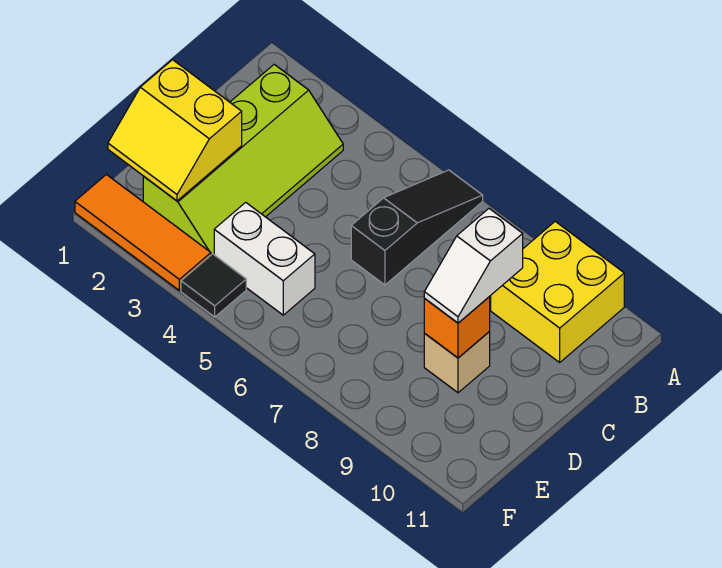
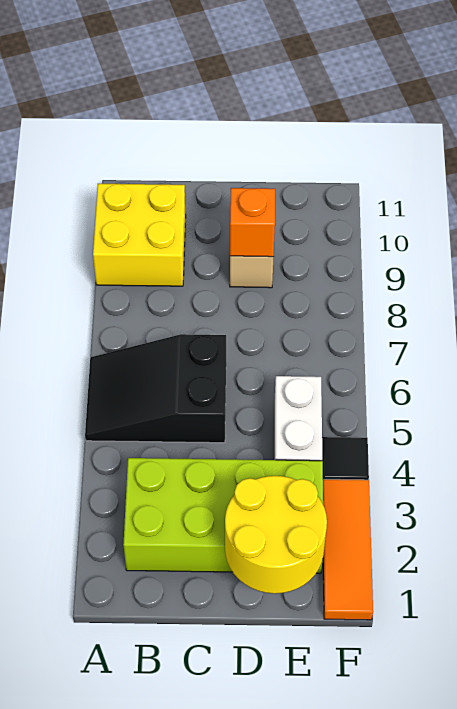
black slope A6:C6 level 1 top C -> black slope A5:C6 level 1 top C
lime slope B2:E3 level 1 top 2 -> lime brick B2:E3 level 1
white slope C9:D9 level 3 top C -> none
yellow slope D1:E2 level 2 top D -> yellow round brick D1:E2 level 2

